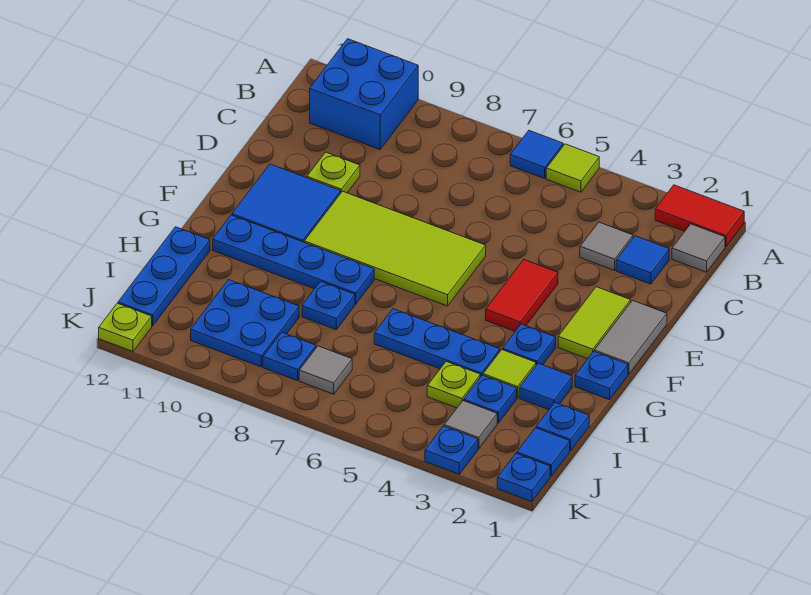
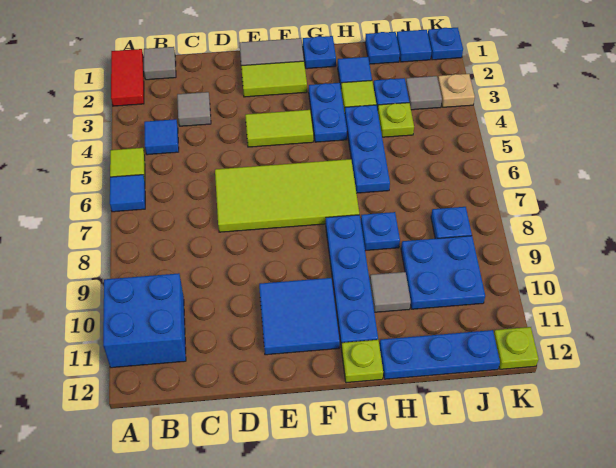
blue tile C2 level 1 -> blue tile B4 level 1
lime plate D10 level 1 -> lime plate G12 level 1
red tile E4:F4 level 1 -> lime tile E4:F4 level 1
lime tile E6:F9 level 1 -> lime tile D6:G7 level 1
blue plate G3 level 1 -> blue plate G3:G4 level 1
grey tile J7 level 1 -> grey tile H10 level 1
blue plate K3 level 1 -> tan plate K3 level 1

